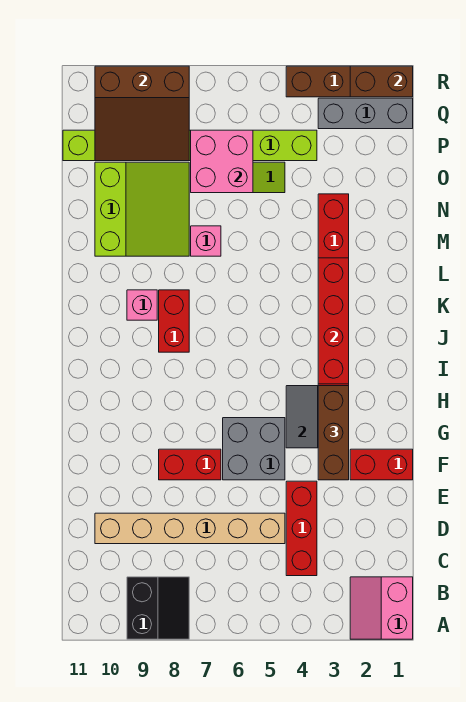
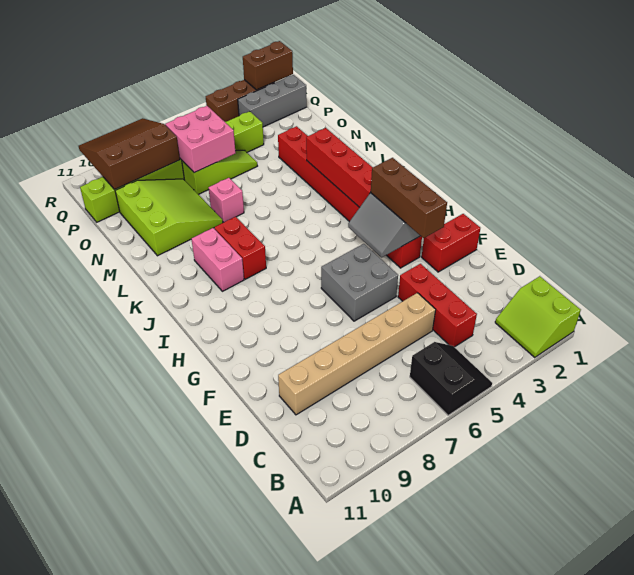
pink slope A1:B2 level 1 top 1 -> lime slope A1:B2 level 1 top 1
black slope A8:B9 level 1 top 9 -> black slope A5:B6 level 1 top 6
red brick F7:F8 level 1 -> none
pink brick K9 level 1 -> pink brick J9:K9 level 1
brown slope P8:R10 level 2 top R -> brown slope P8:R10 level 2 top P

